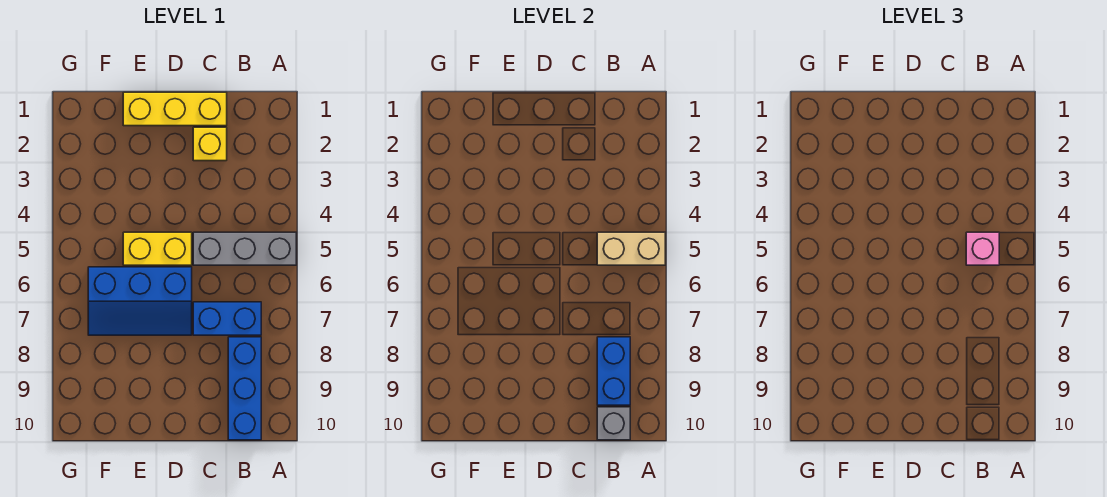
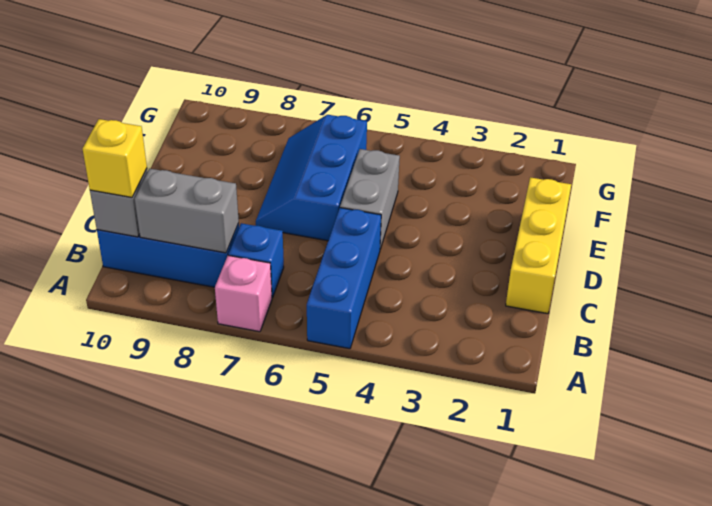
grey brick A5:C5 level 1 -> blue brick A5:C5 level 1
tan brick A5:B5 level 2 -> none
pink brick B5 level 3 -> pink brick A7 level 1
blue brick B7:C7 level 1 -> blue brick B7 level 1
blue brick B8:B9 level 2 -> grey brick B8:B9 level 2
yellow brick C2 level 1 -> yellow brick B10 level 3
yellow brick D5:E5 level 1 -> grey brick D5:E5 level 1

